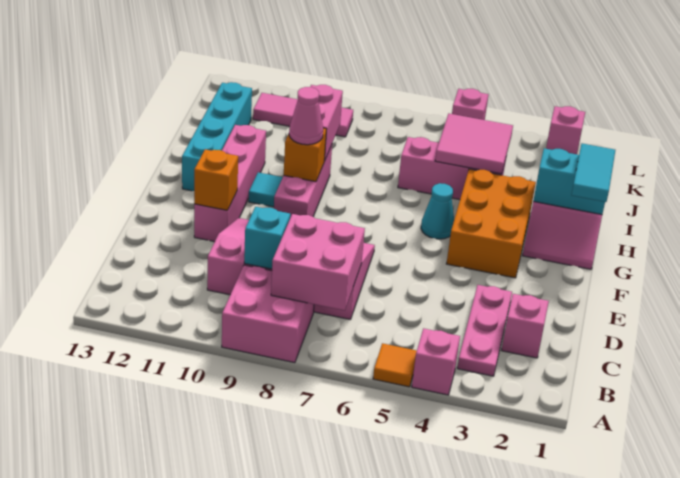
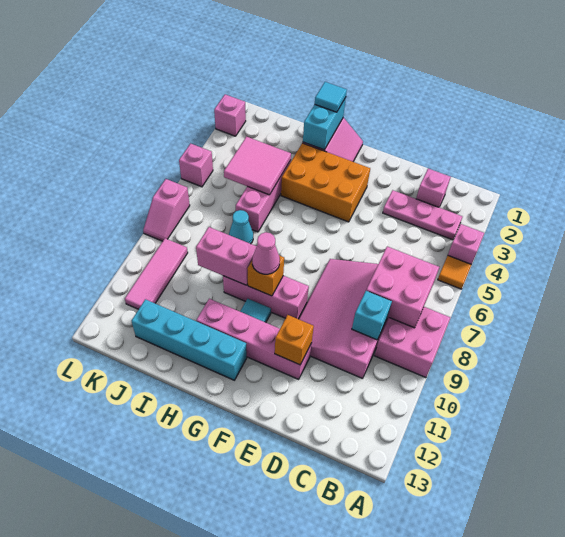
cyan tile G1:H1 level 3 -> cyan tile H1 level 3
cyan cone G5 level 1 -> cyan cone I7 level 1
none -> pink slope L7:L8 level 1 top 7

